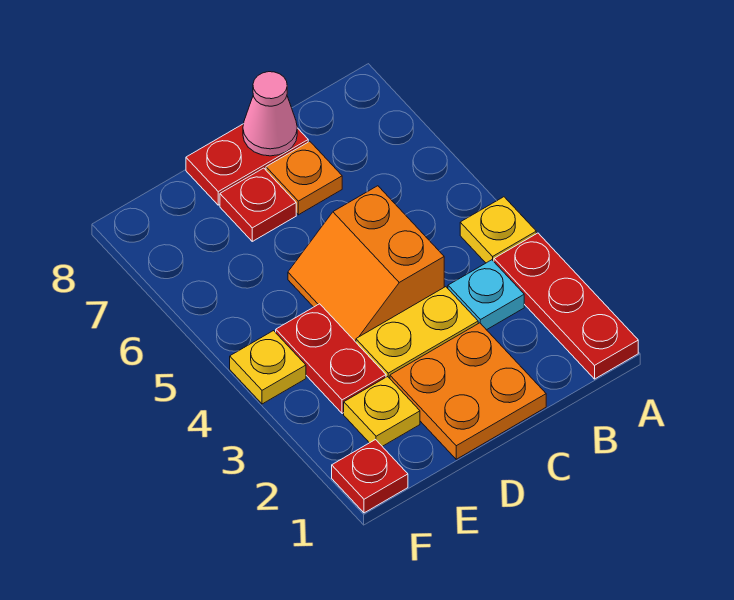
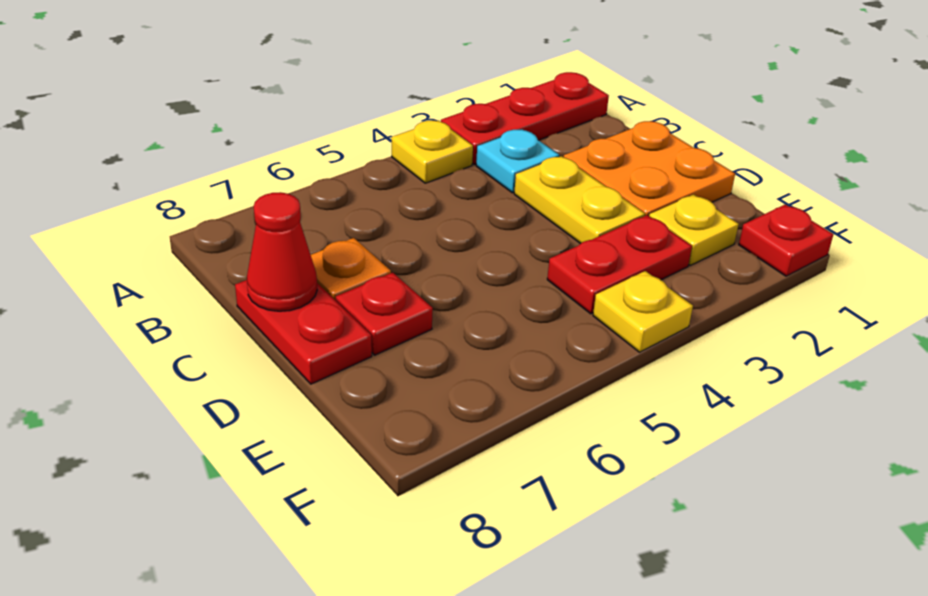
orange slope C4:D5 level 1 top C -> none
pink cone C8 level 2 -> red cone C8 level 2

